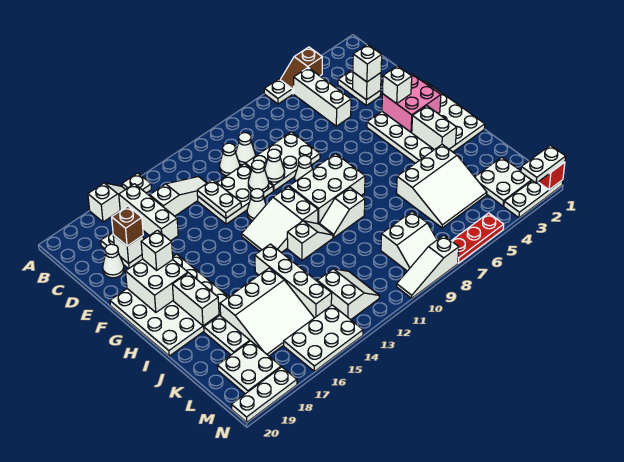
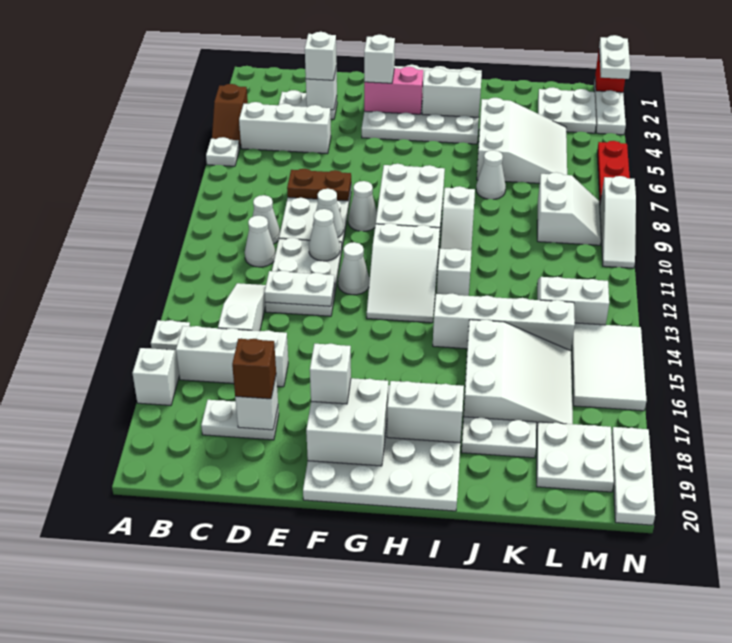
none -> brown plate D8:E8 level 2
white cone D19 level 1 -> white cone J7 level 1
pink brick F2:G3 level 2 -> pink brick F3:G3 level 2
white plate M14:N16 level 1 -> white tile M14:N16 level 1

